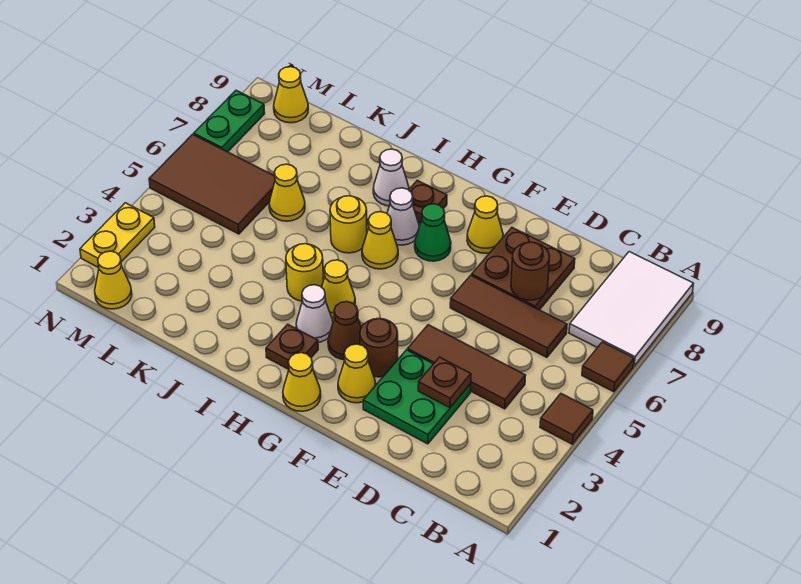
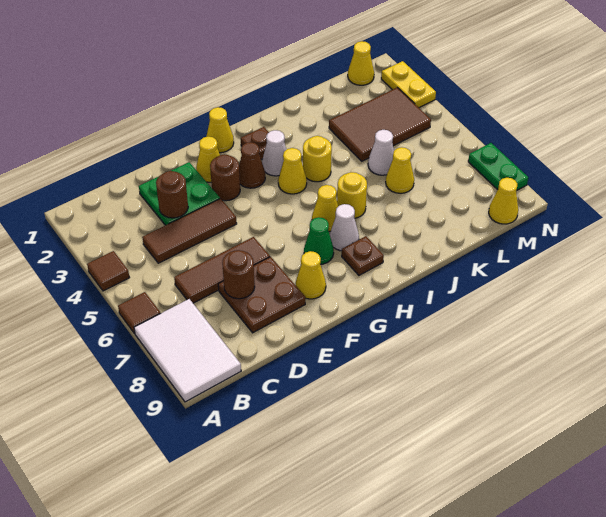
brown plate D3 level 2 -> brown round brick D3 level 2
white cone I8 level 1 -> white cone K5 level 1
brown tile L5:N6 level 1 -> brown tile K3:M4 level 1

